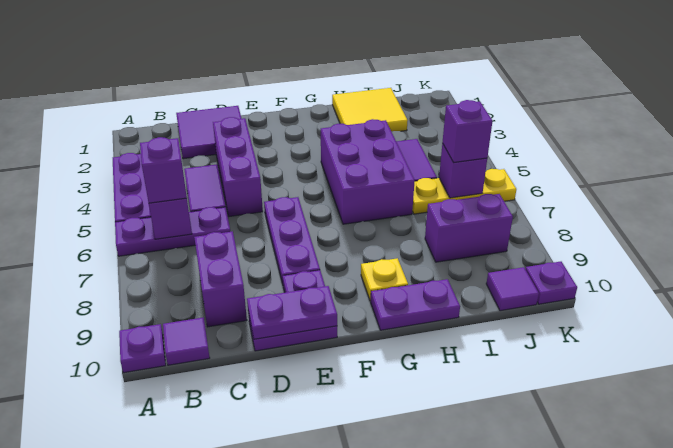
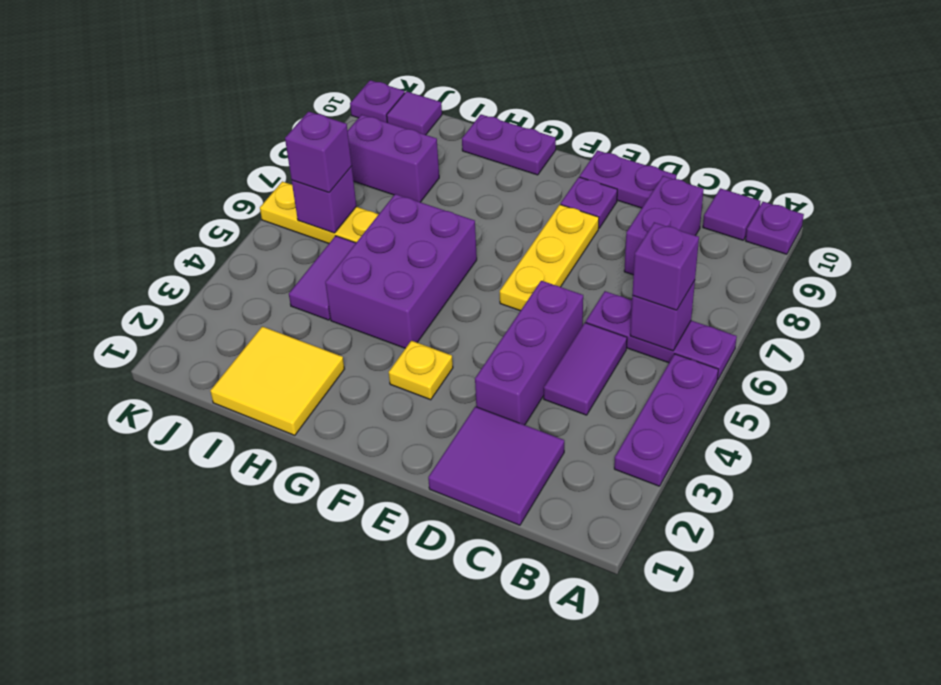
purple plate D10:E10 level 2 -> none
purple plate E6:E8 level 1 -> yellow plate E6:E8 level 1
yellow plate G9 level 1 -> yellow plate F3 level 1

